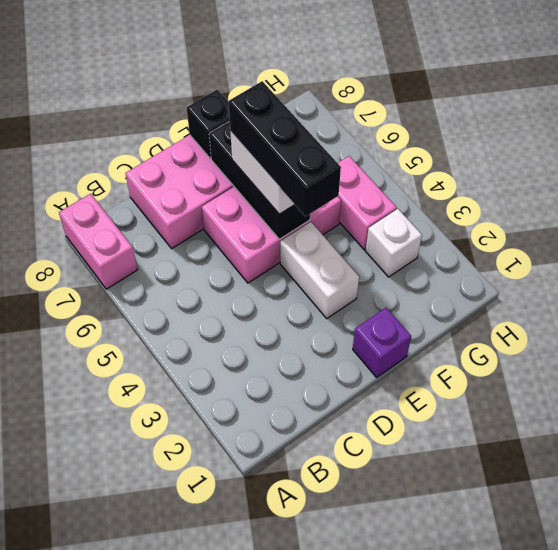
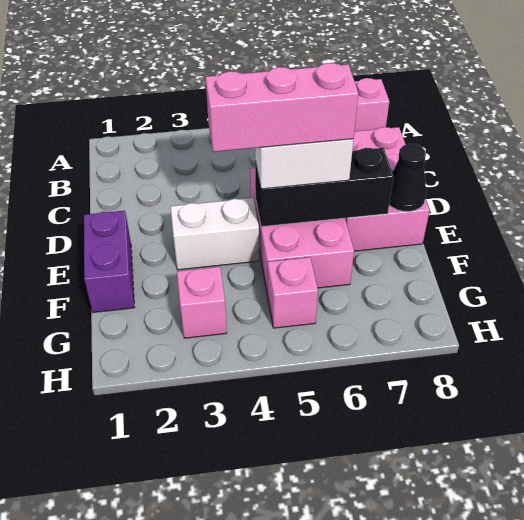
purple brick E1 level 1 -> purple brick E1:F1 level 1
black brick E4:E6 level 4 -> pink brick E4:E6 level 4
black brick E8 level 2 -> black cone E8 level 2
white brick G3 level 1 -> pink brick G3 level 1
pink brick G4:G5 level 1 -> pink brick G5 level 1

